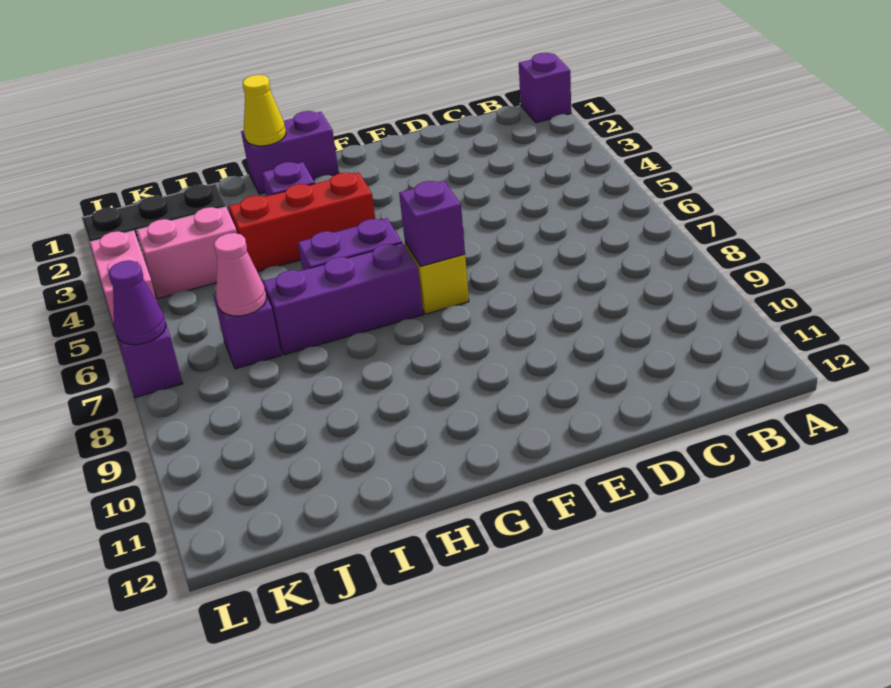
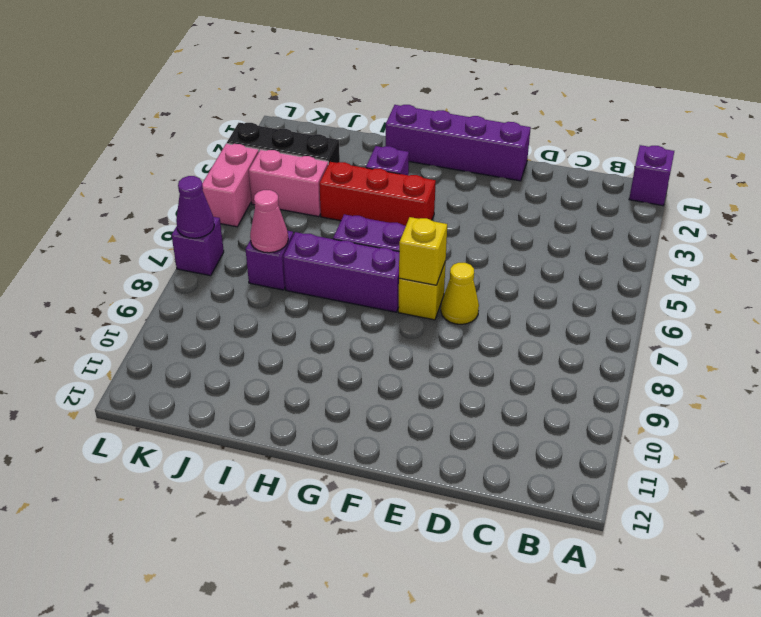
purple brick F7 level 2 -> yellow brick F7 level 2
purple brick G1:H1 level 1 -> purple brick E1:H1 level 1
yellow cone H1 level 2 -> yellow cone E7 level 1

